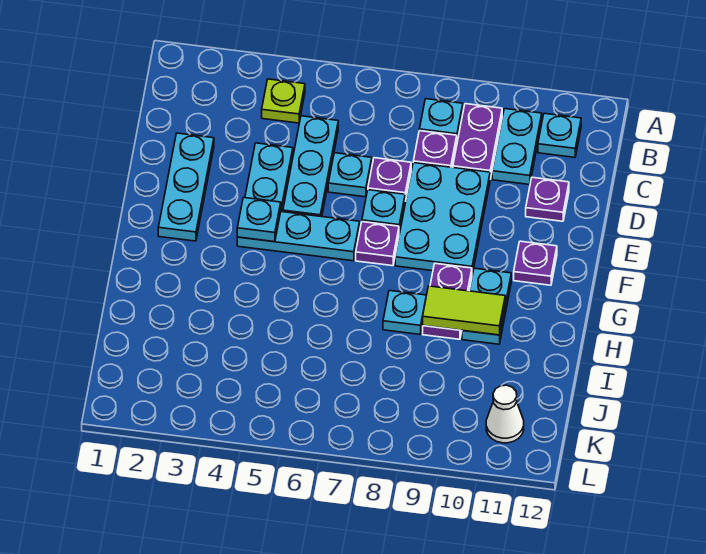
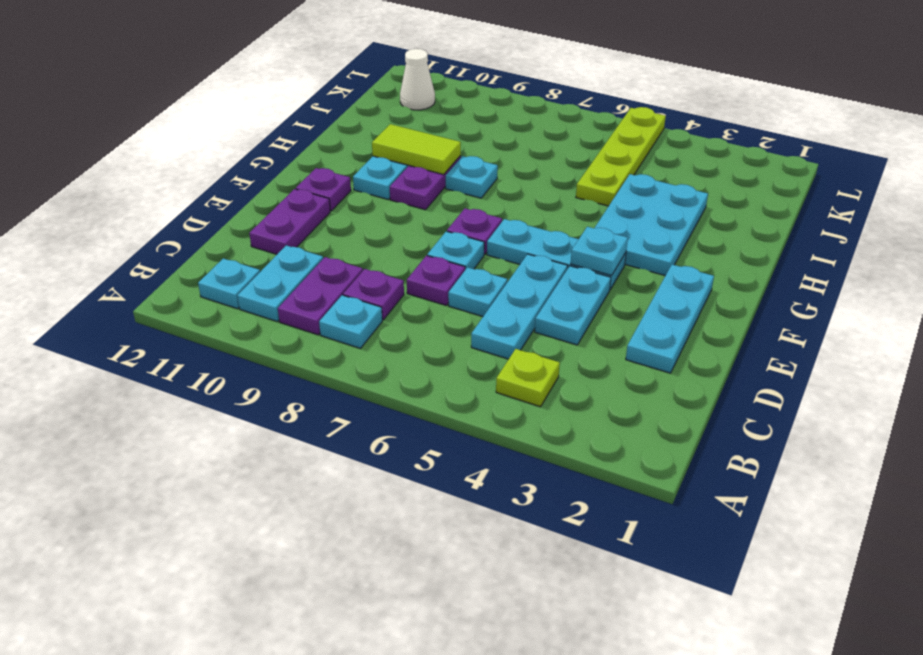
cyan plate D8:F9 level 1 -> cyan plate G3:I4 level 1
purple plate D11 level 1 -> purple plate D11:E11 level 1
none -> lime plate I5:L5 level 1

